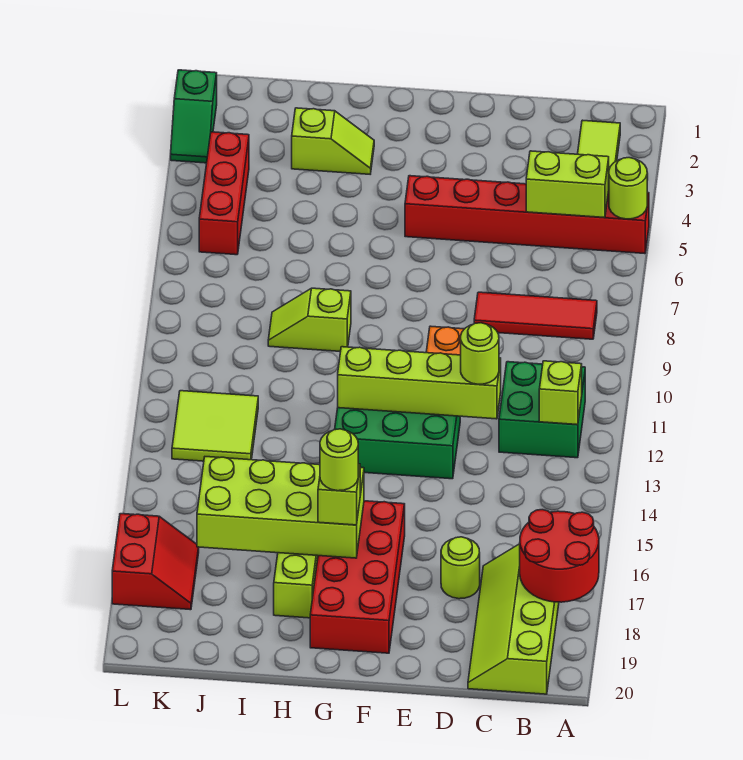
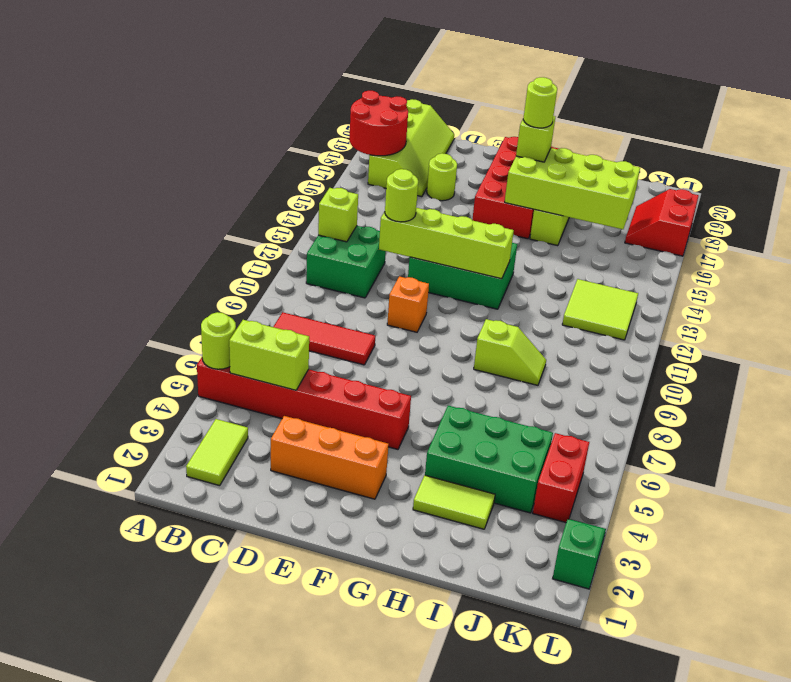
none -> orange brick D3:F3 level 1
lime slope H3:I3 level 1 top I -> lime tile H3:I3 level 1
none -> green brick H4:J5 level 1
red brick K4:K6 level 1 -> red brick K4:K5 level 1

